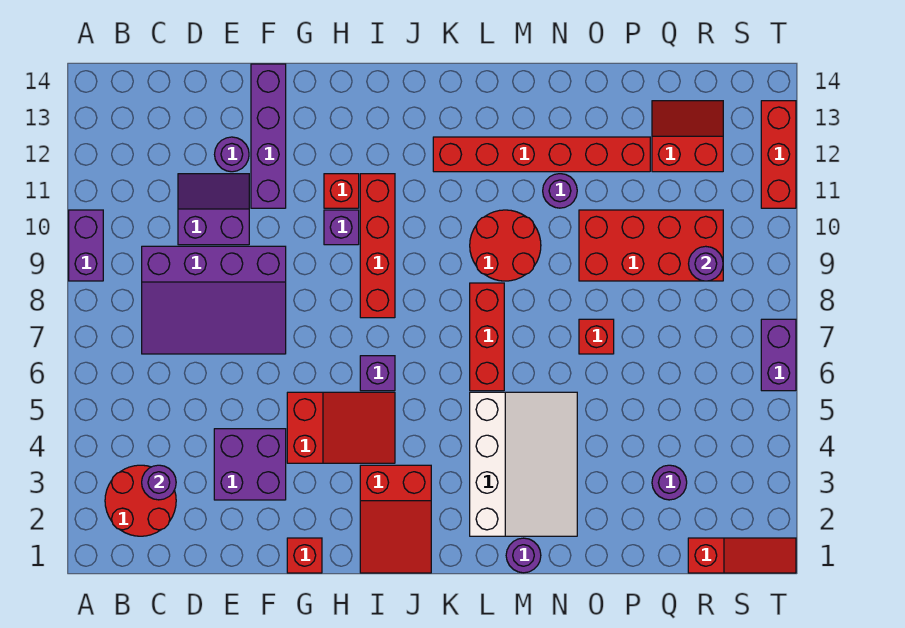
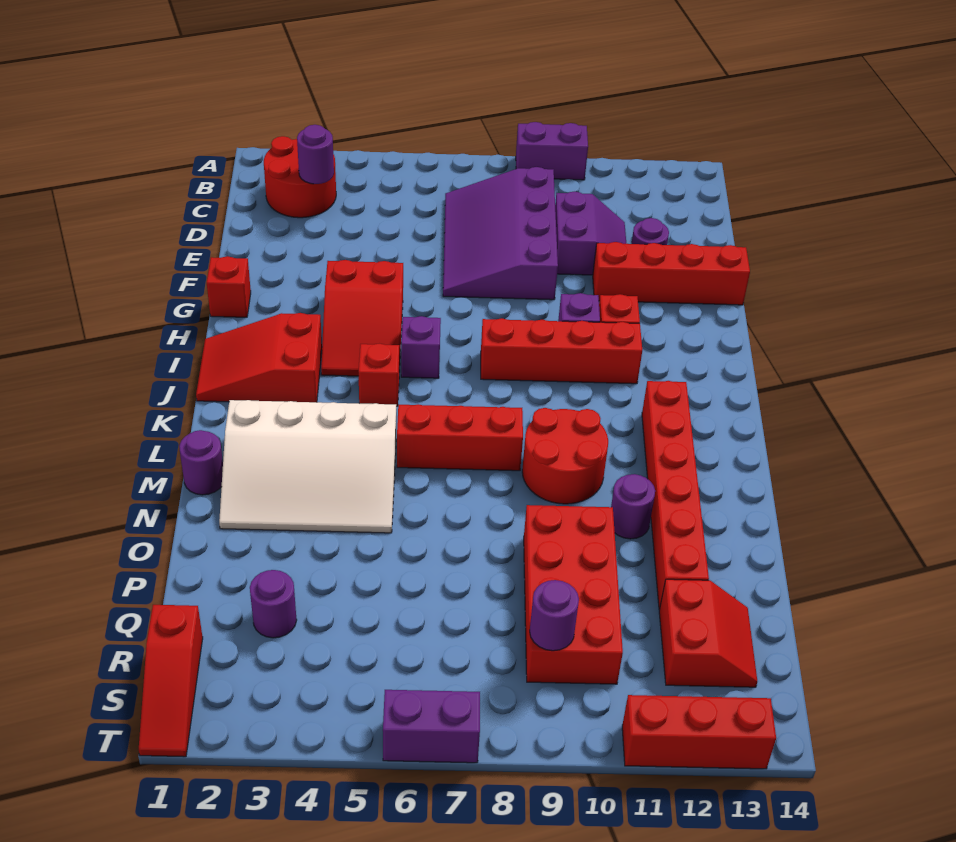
purple brick E3:F4 level 1 -> none
purple brick F11:F14 level 1 -> red brick F11:F14 level 1
red brick O7 level 1 -> red brick J5 level 1

